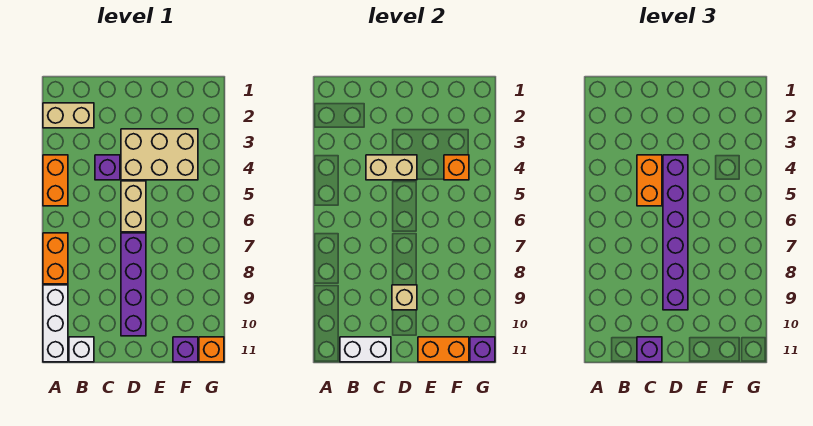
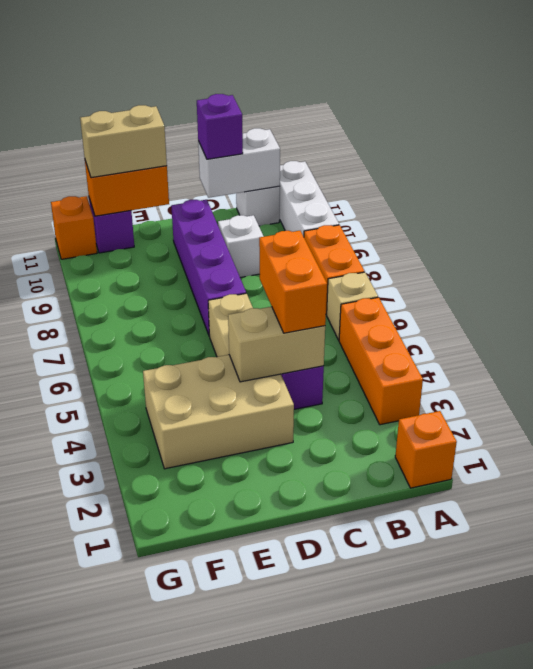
tan brick A2:B2 level 1 -> tan brick E11:F11 level 3
orange brick A4:A5 level 1 -> orange brick A3:A5 level 1
none -> white brick C9 level 1
purple brick D4:D9 level 3 -> none
tan brick D9 level 2 -> tan brick A6 level 1
orange brick F4 level 2 -> orange brick A1 level 1
purple brick G11 level 2 -> none

